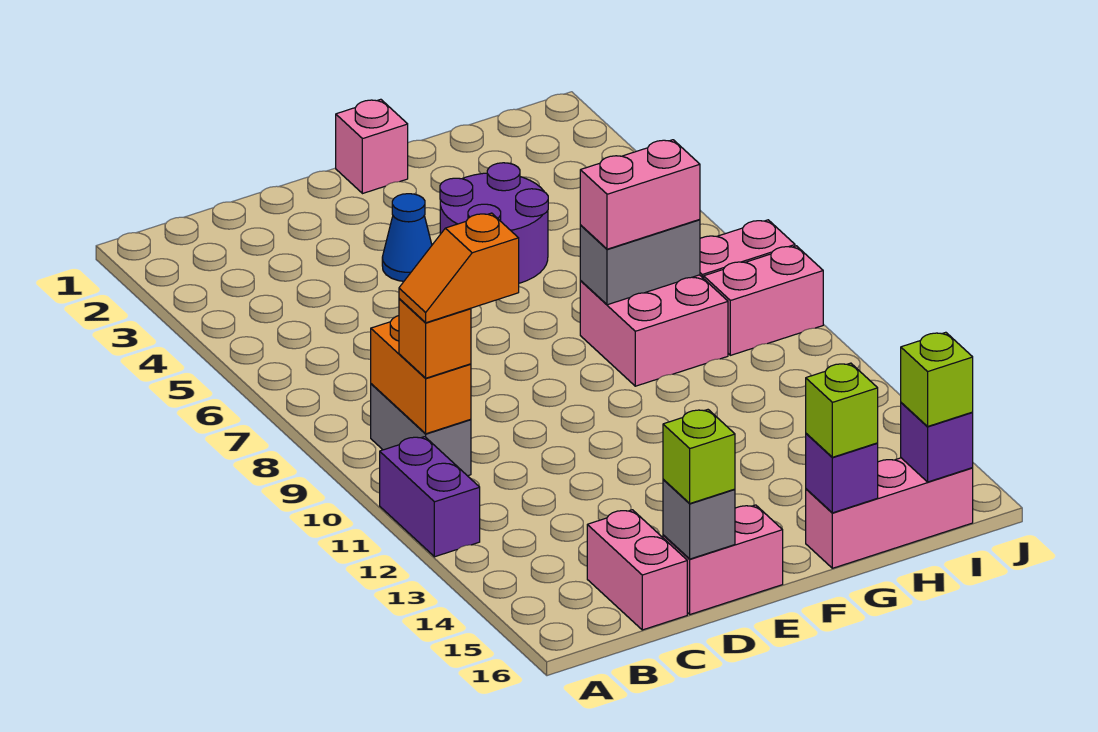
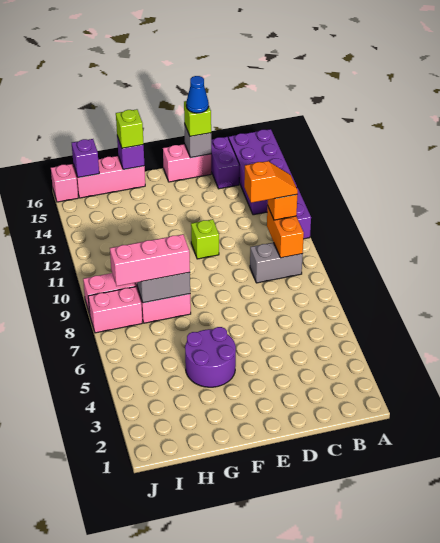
none -> purple brick A13:B16 level 1
grey brick B9:B10 level 1 -> grey brick B9:C9 level 1
pink brick C15:C16 level 1 -> purple brick C15:C16 level 1
blue cone E4 level 1 -> blue cone D16 level 4
pink brick F1 level 1 -> pink brick J16 level 1
pink brick G8:H8 level 3 -> pink brick G8:I8 level 3
lime brick I16 level 3 -> lime brick E11 level 1

